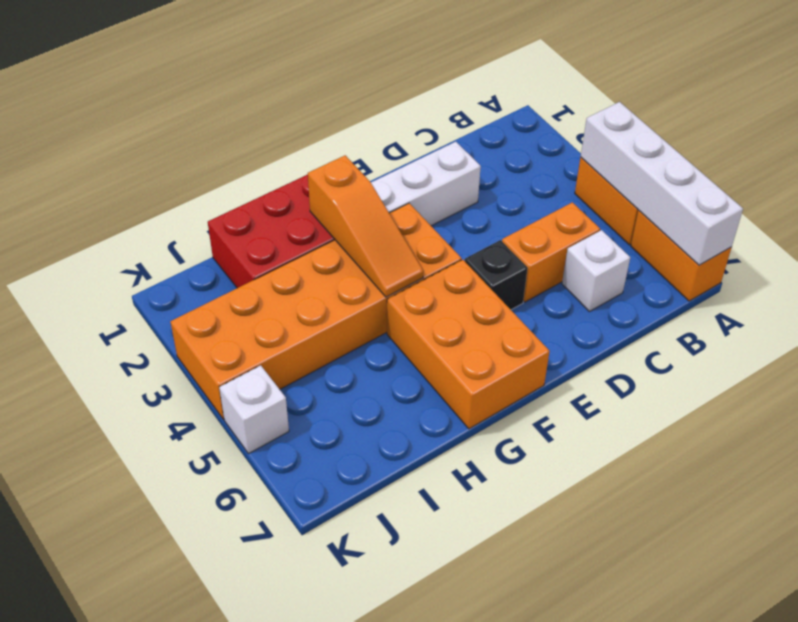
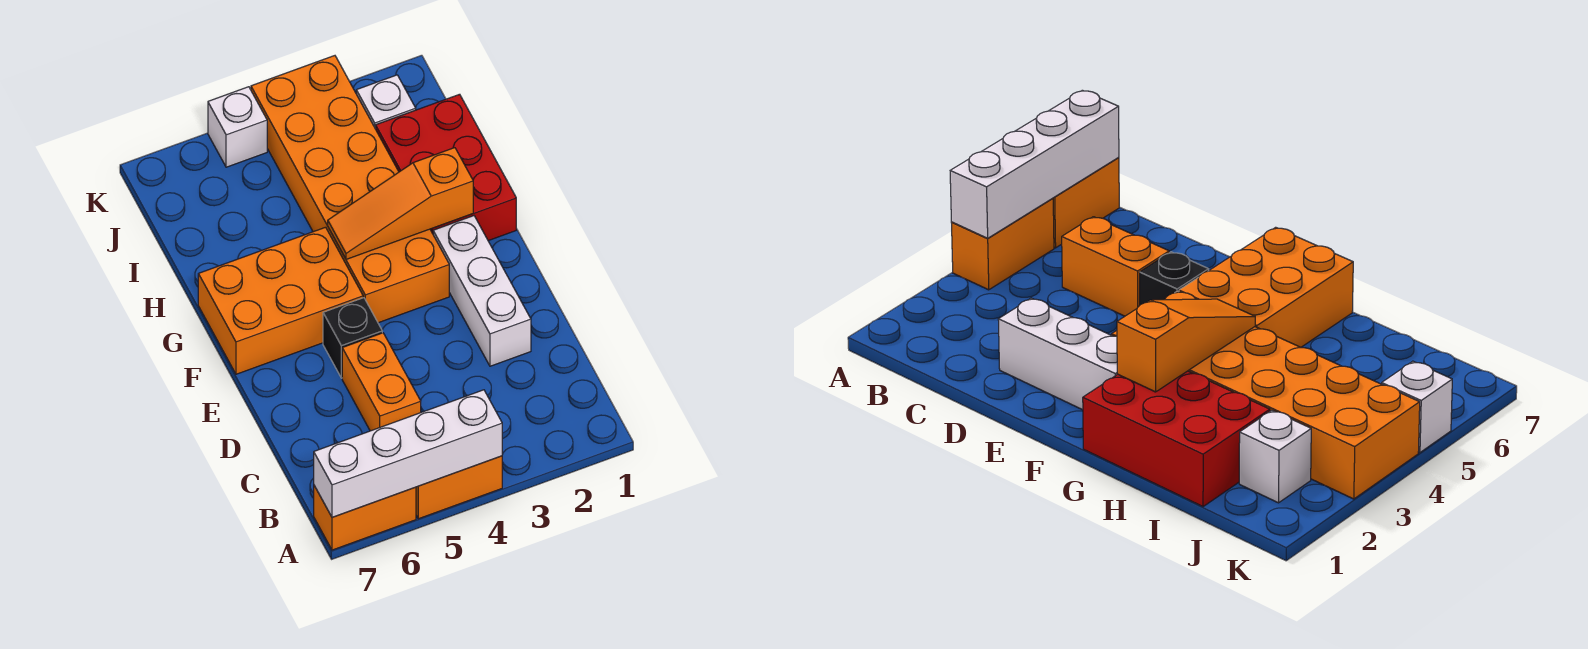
white brick C6 level 1 -> white brick J2 level 1

